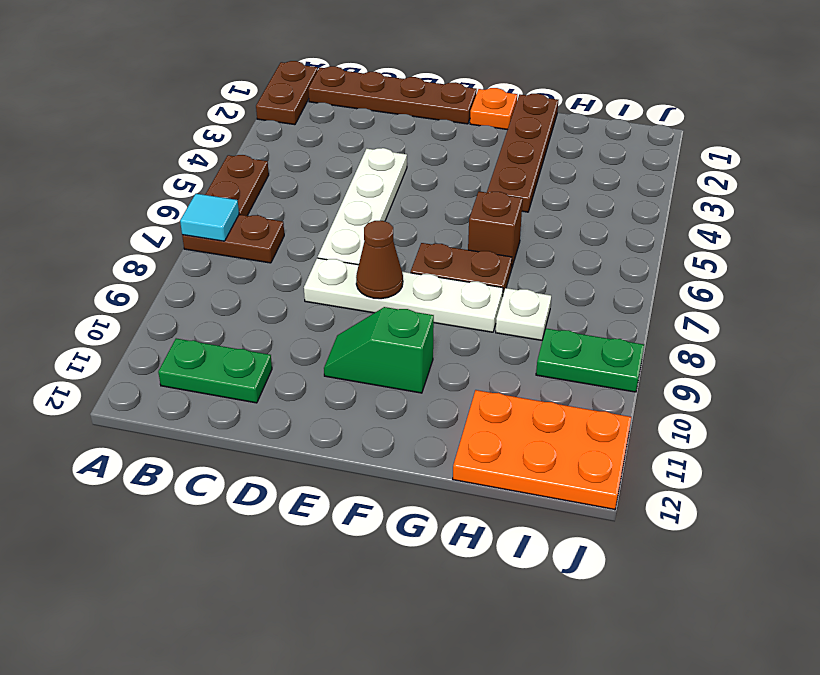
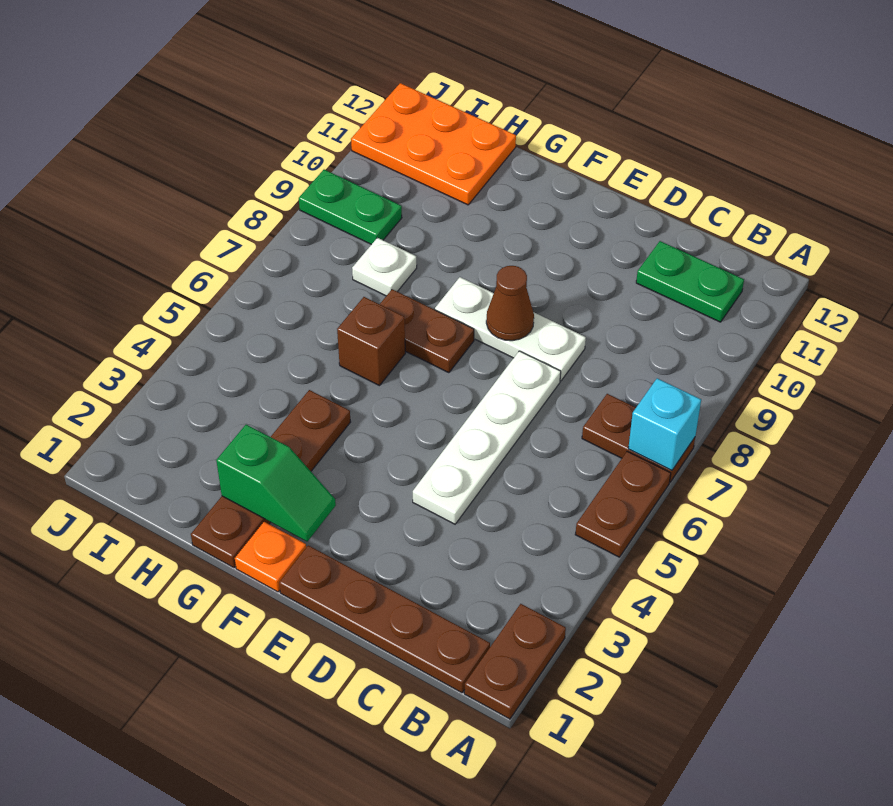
cyan tile A7 level 2 -> cyan brick A7 level 2
white plate D8:G8 level 1 -> white plate D8:F8 level 1
green slope E10:F10 level 1 top F -> green slope F2:G2 level 2 top G

